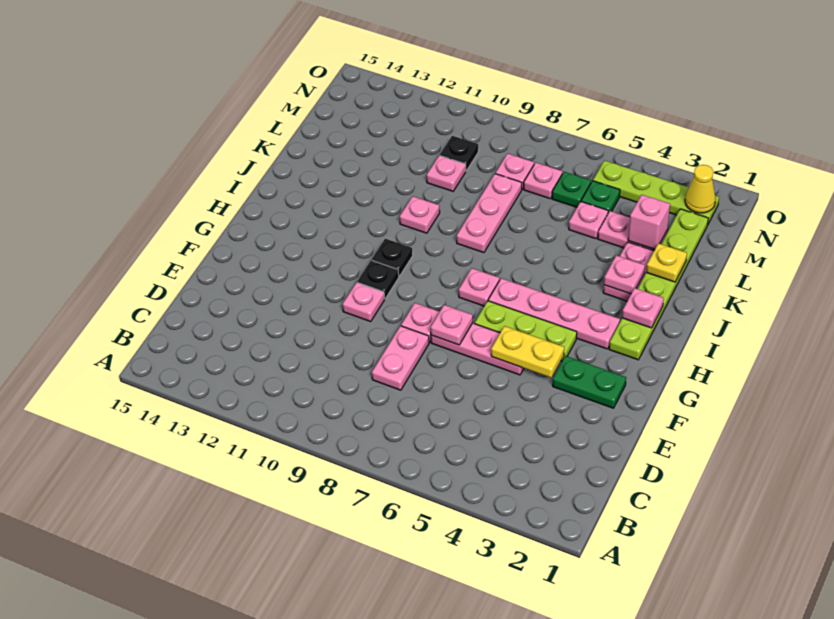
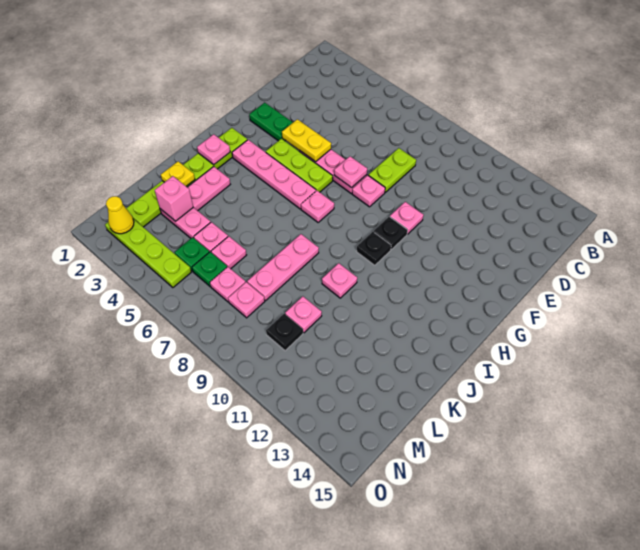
pink plate D8:E8 level 1 -> lime plate D8:E8 level 1
pink plate J3 level 2 -> pink plate L6 level 1

